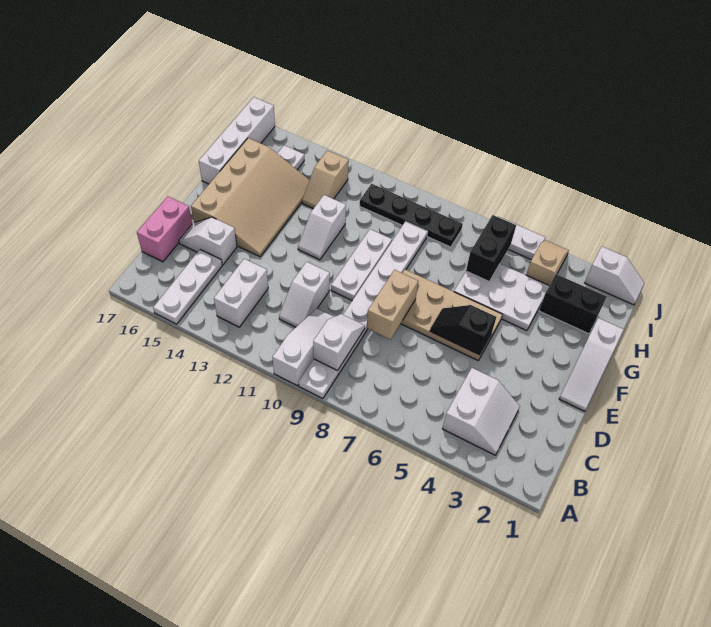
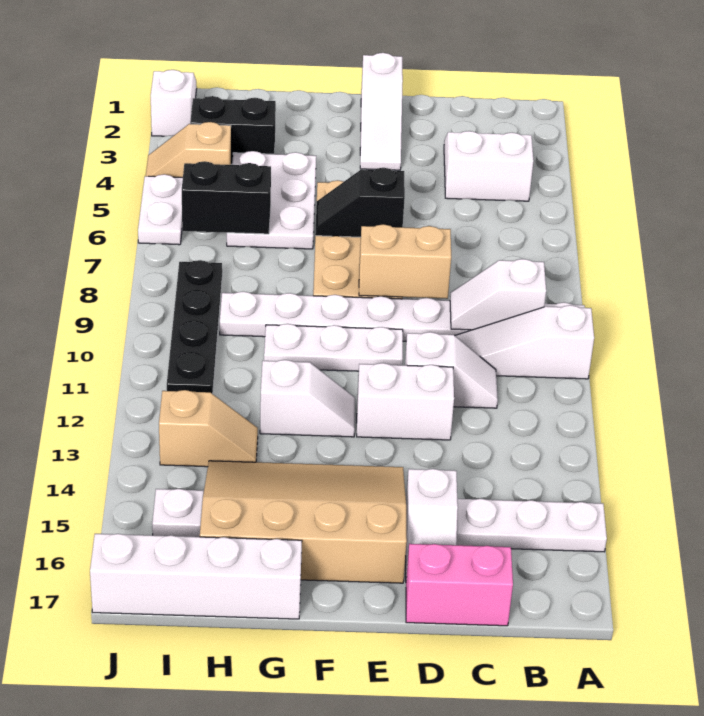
white brick B13:C13 level 1 -> white brick D12:E12 level 1
white slope E1:G1 level 1 top G -> white slope E1:E3 level 1 top 1
black slope E5:E6 level 2 top 5 -> black slope E6:F6 level 2 top E
black brick H2:H3 level 1 -> black brick H3:I3 level 1

